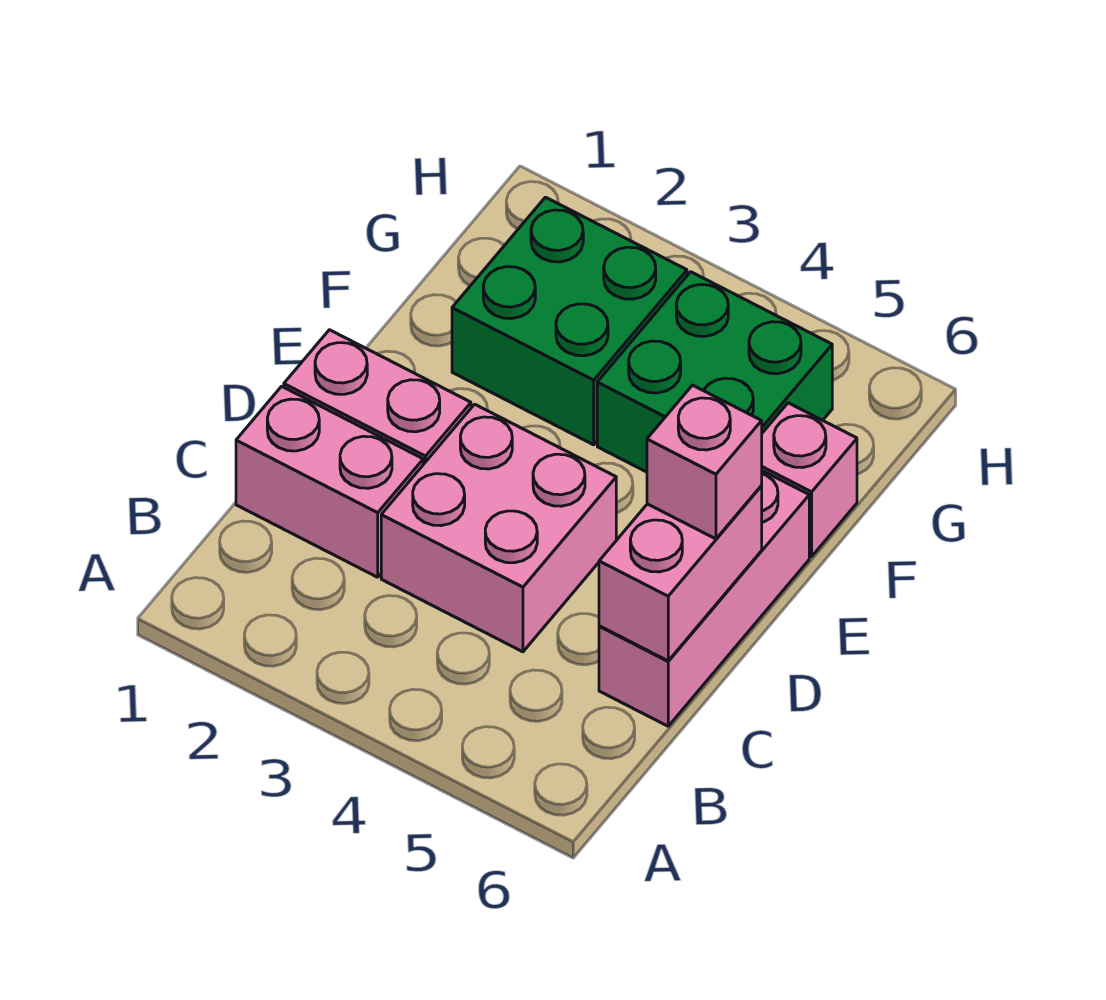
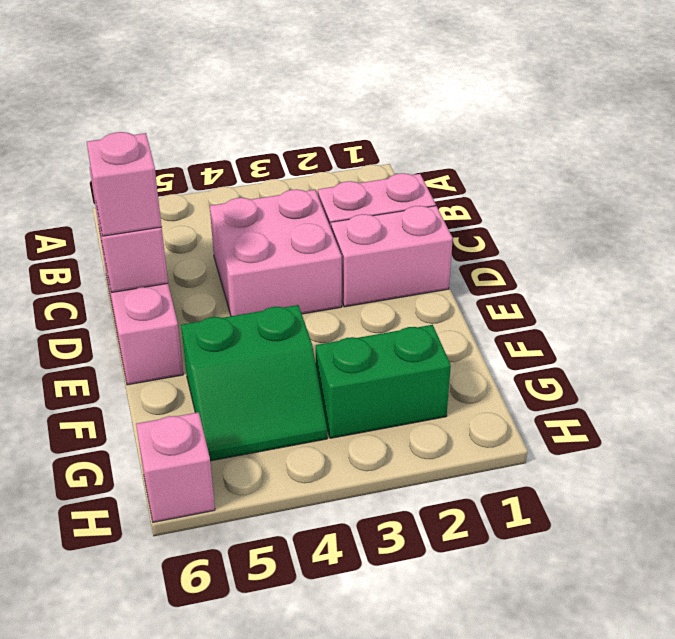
green brick F2:G3 level 1 -> green brick G2:G3 level 1
green brick F4:G5 level 1 -> green slope F4:G5 level 1 top F
pink brick F6 level 1 -> pink brick H6 level 1

